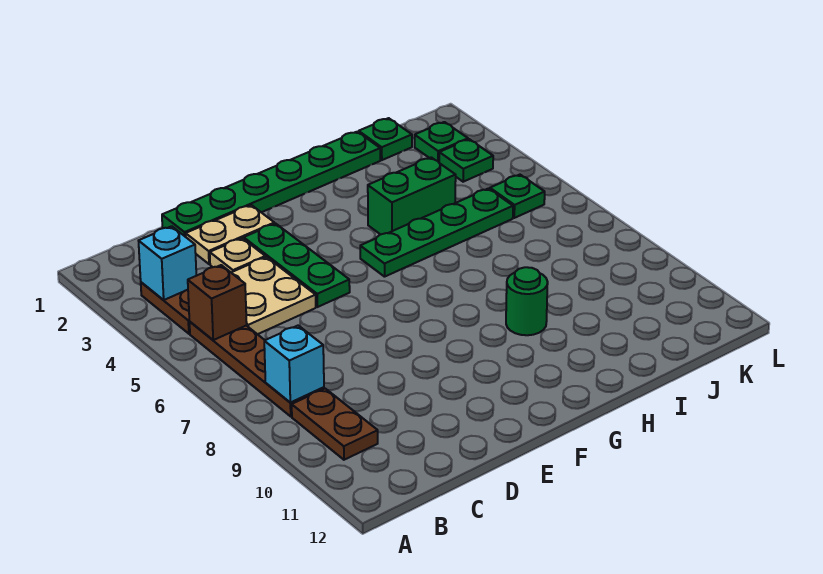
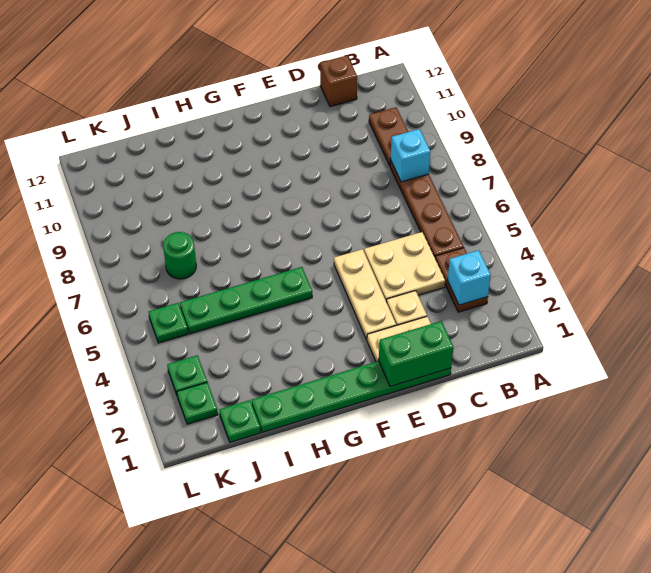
brown brick B5 level 2 -> brown brick C12 level 1
green plate E3:E5 level 1 -> tan plate E3:E5 level 1
green brick H4:I4 level 1 -> green brick D1:E1 level 2
green round brick H9 level 1 -> green round brick J7 level 1

